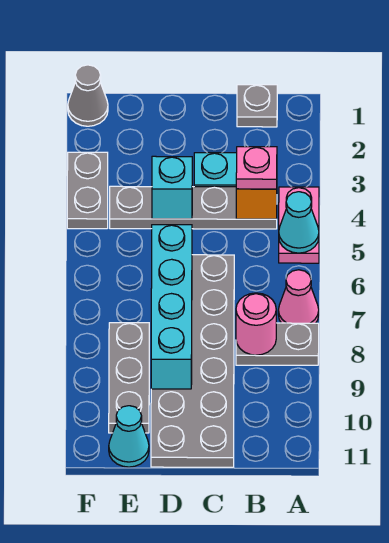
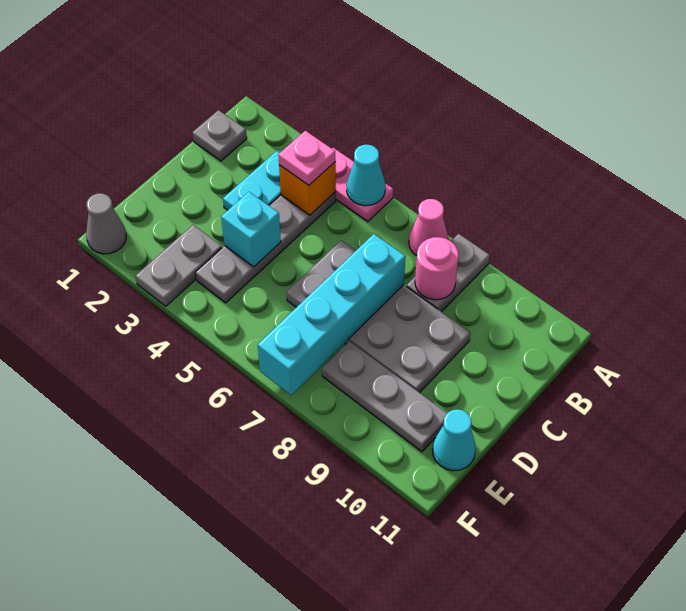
grey plate C6:D11 level 1 -> grey plate C6:D9 level 1
cyan brick D6:D9 level 2 -> cyan brick C7:F7 level 2
grey plate F3:F4 level 1 -> grey plate E3:F3 level 1

